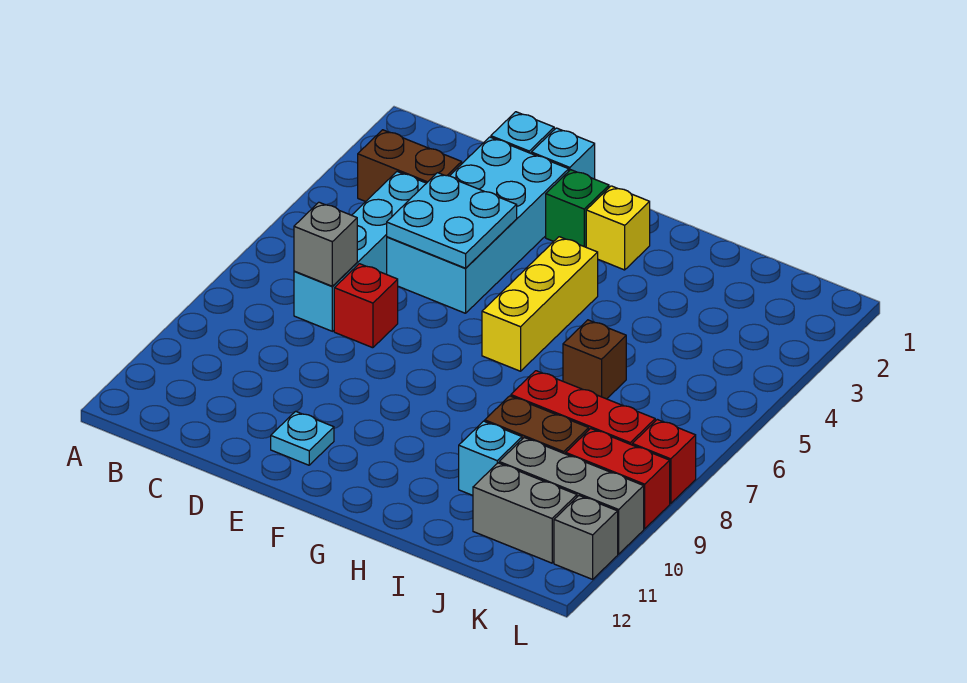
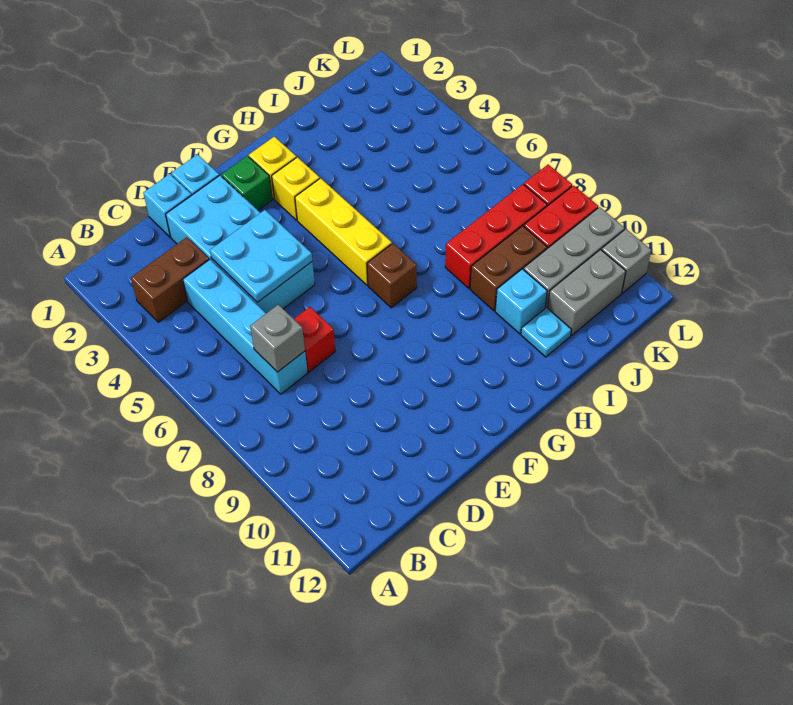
cyan plate E11 level 1 -> cyan plate I11 level 1
none -> yellow brick G3 level 1
brown brick I6 level 1 -> brown brick G7 level 1

